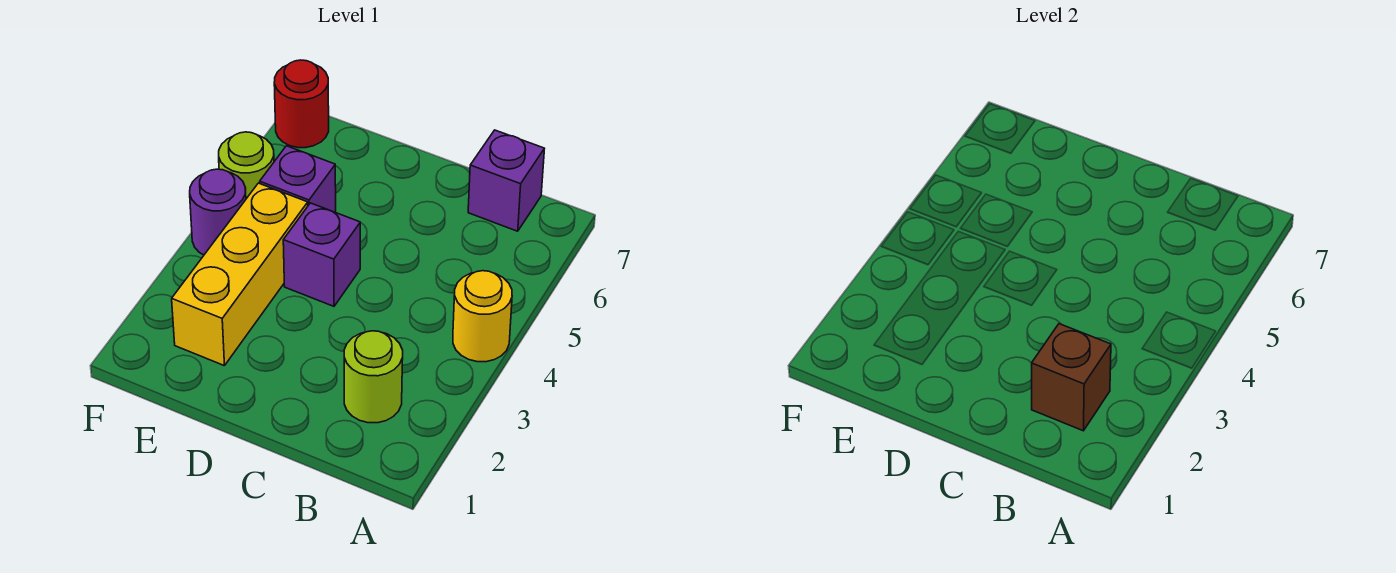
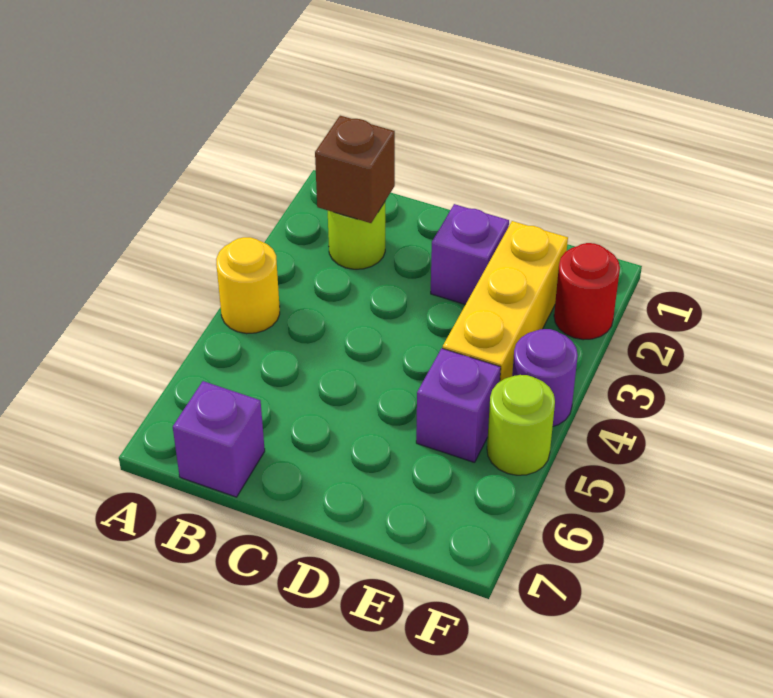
purple brick D4 level 1 -> purple brick D2 level 1
red round brick F7 level 1 -> red round brick F2 level 1

